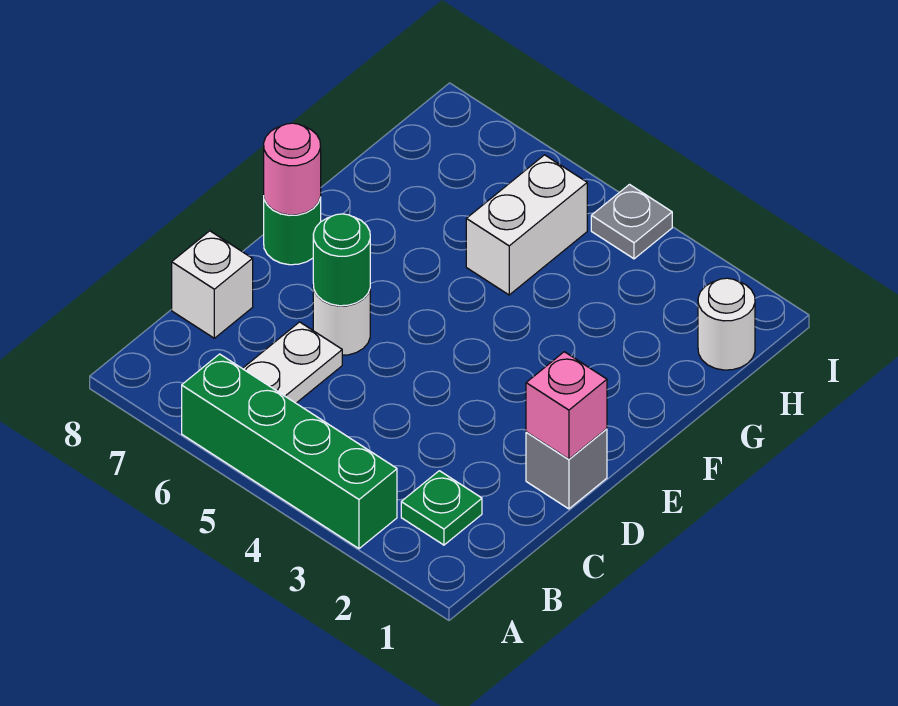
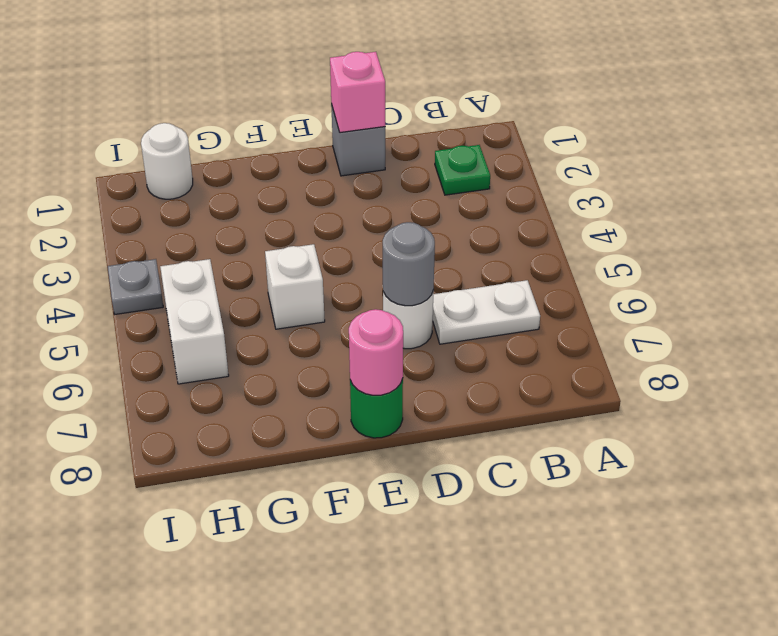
green brick A3:A6 level 1 -> none
white brick C8 level 1 -> white brick F5 level 1
green round brick D6 level 2 -> grey round brick D6 level 2
white brick G5:H5 level 1 -> white brick H5:H6 level 1

